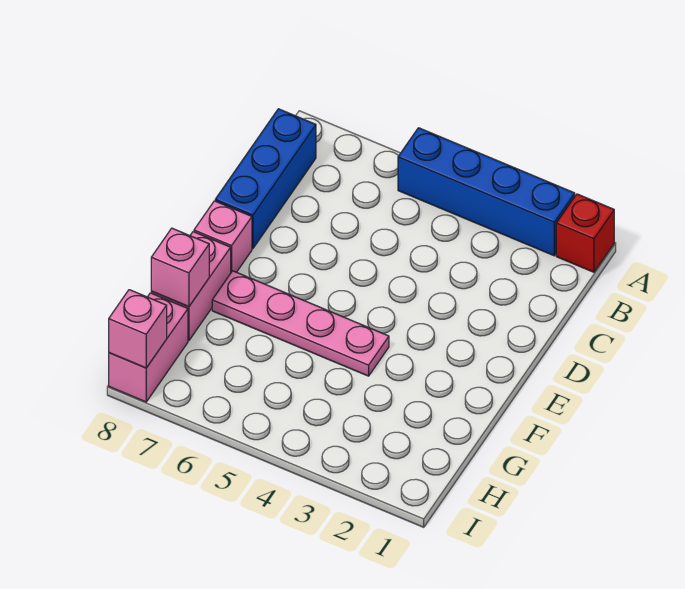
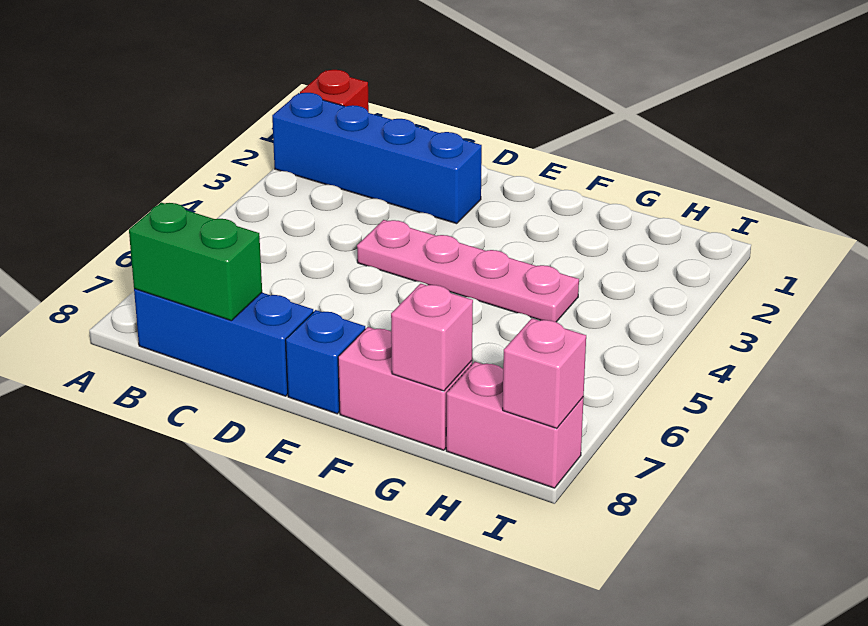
blue brick A2:A5 level 1 -> blue brick A2:D2 level 1
none -> green brick B8:C8 level 2
pink brick E8 level 1 -> blue brick E8 level 1
pink plate F4:F7 level 1 -> pink plate D4:G4 level 1

